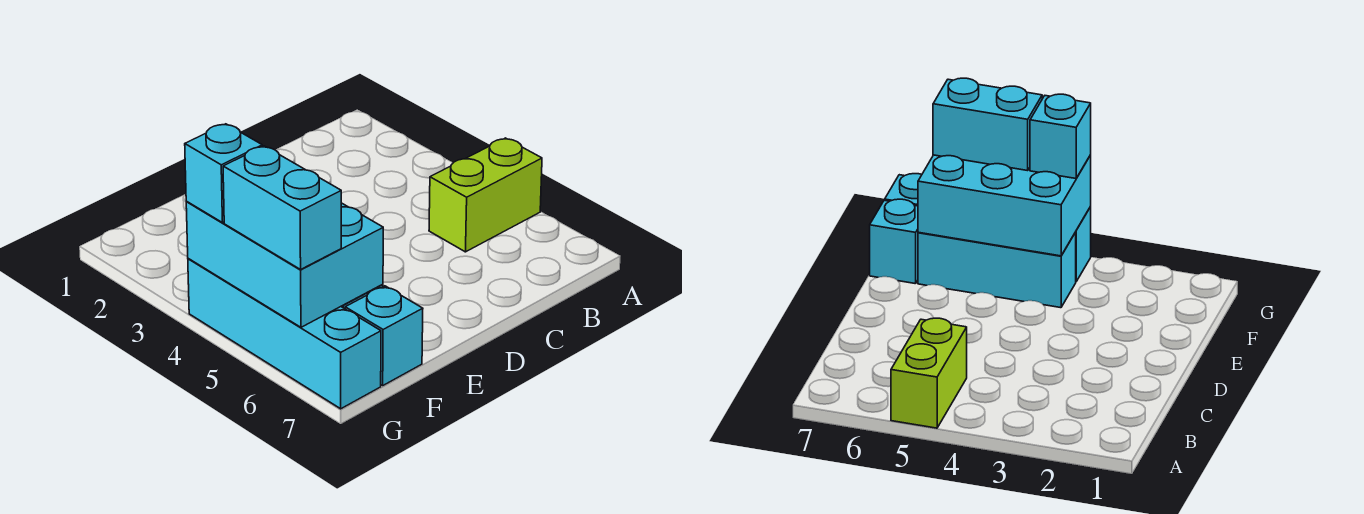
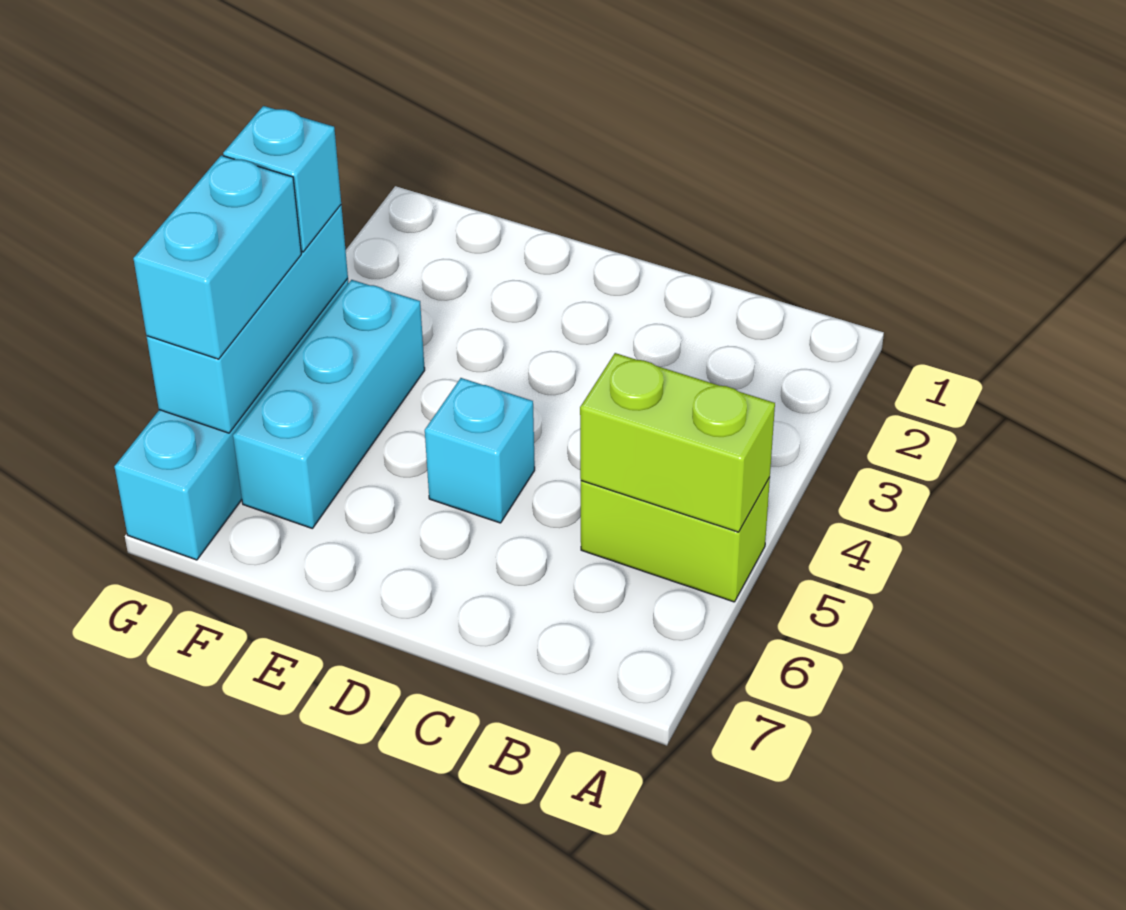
none -> lime brick A5:B5 level 2
cyan brick F4:G6 level 2 -> cyan brick G4:G6 level 2
cyan brick F7 level 1 -> cyan brick D5 level 1

